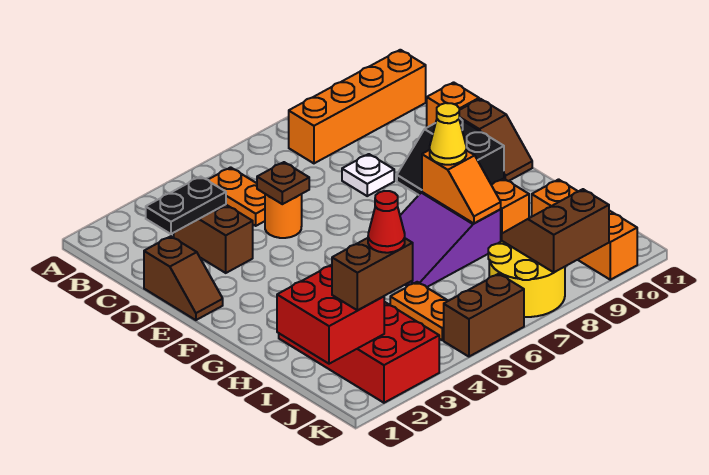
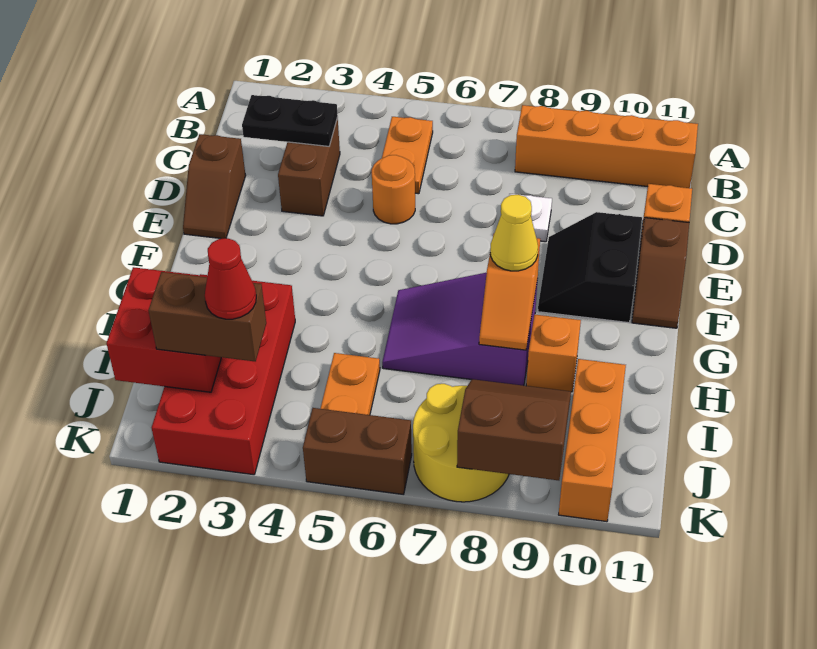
brown plate D5 level 2 -> none

